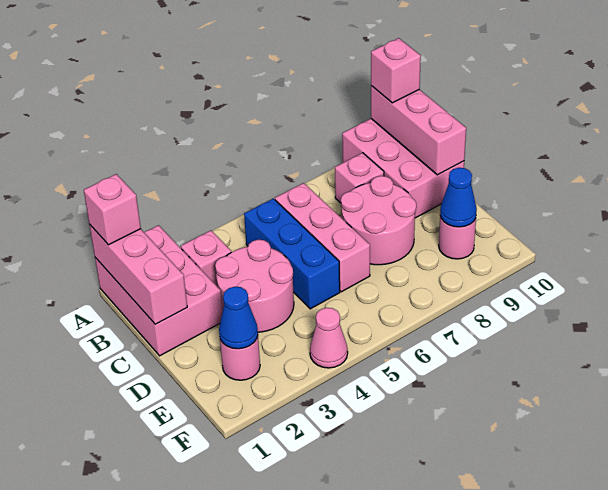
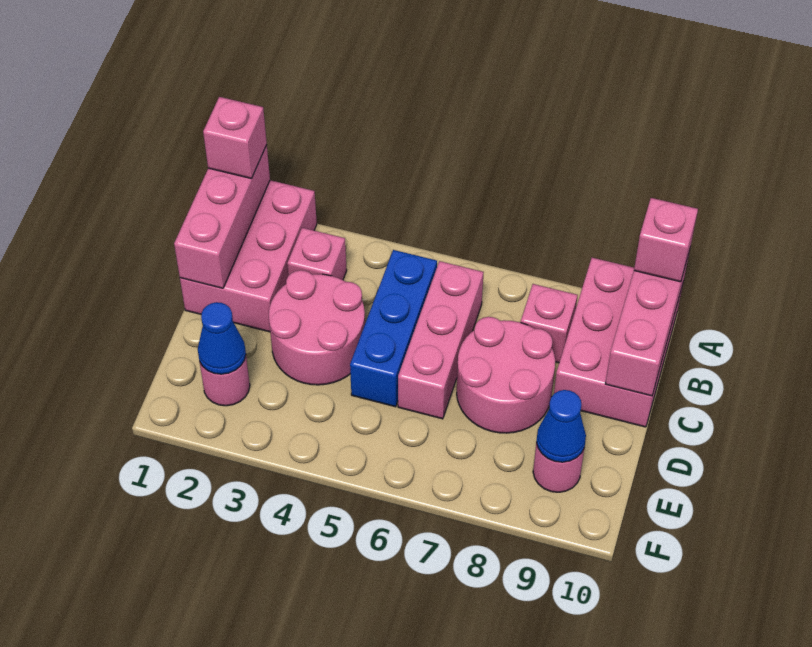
pink cone F4 level 1 -> none

